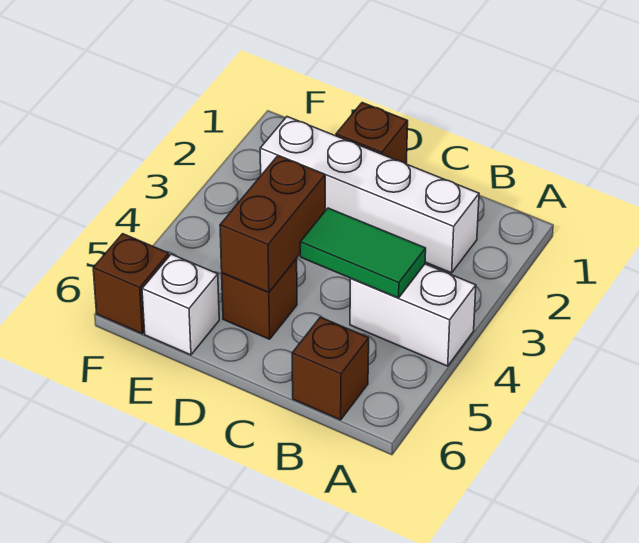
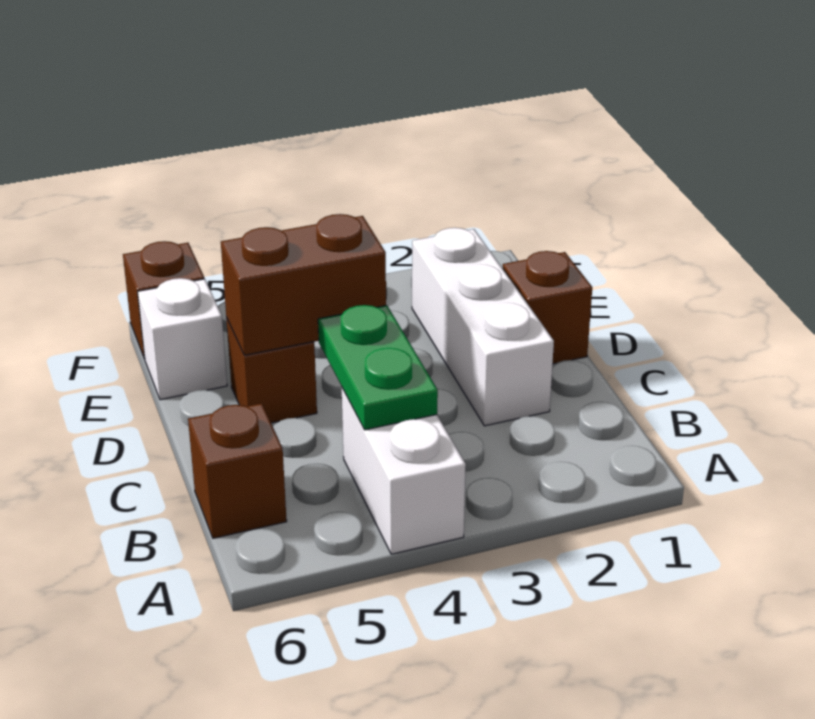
white brick B2:E2 level 1 -> white brick C2:E2 level 1
green tile B4:C4 level 2 -> green plate B4:C4 level 2

